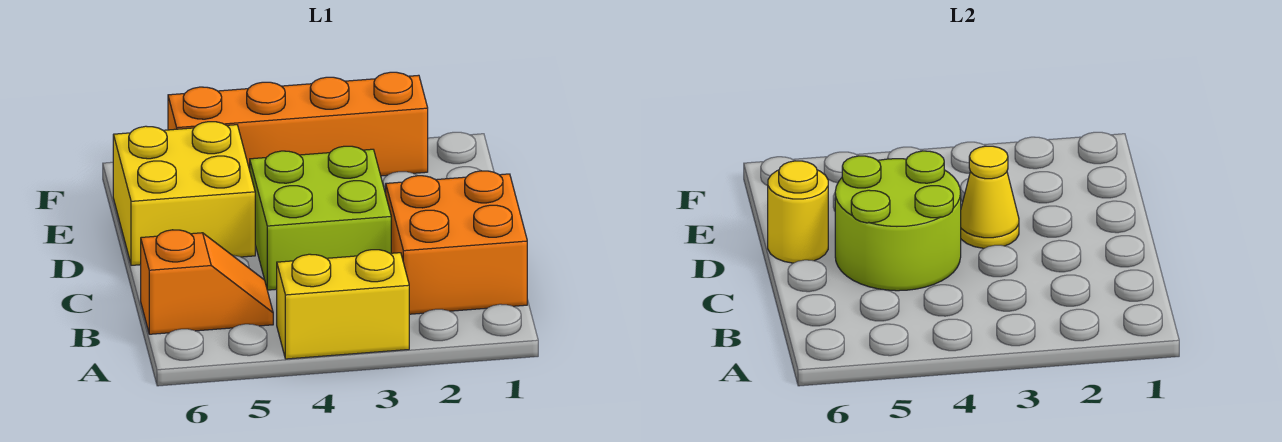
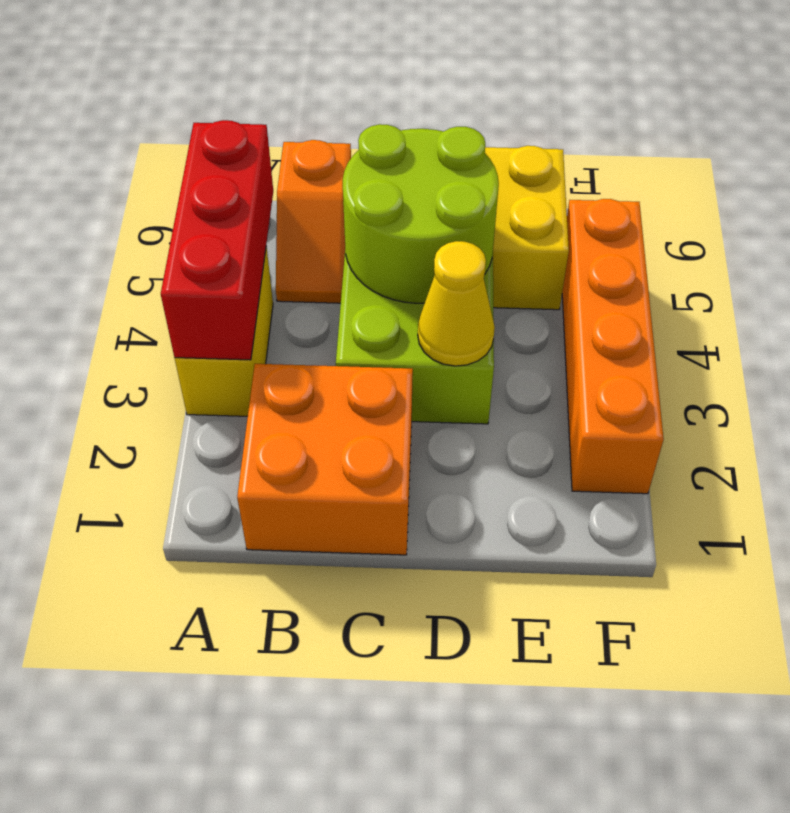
none -> red brick A3:A5 level 2
yellow round brick D6 level 2 -> none

